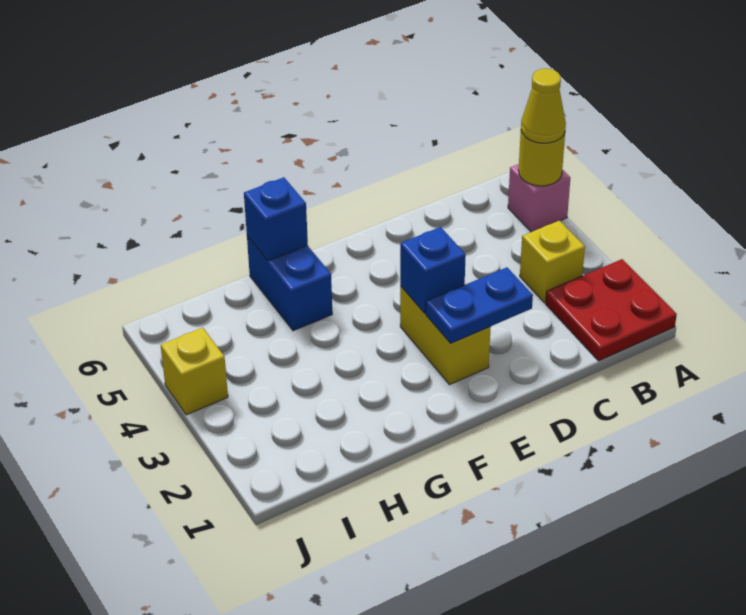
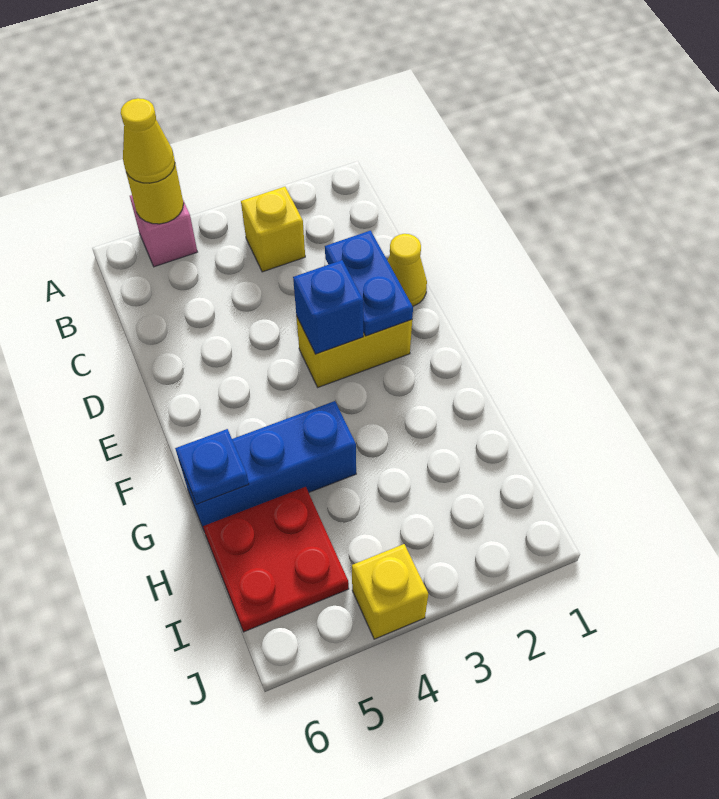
red plate A1:B2 level 1 -> red plate H5:I6 level 1
none -> yellow cone D1 level 1
blue brick G5:G6 level 1 -> blue brick G4:G6 level 1
blue brick G6 level 2 -> blue plate G6 level 2

